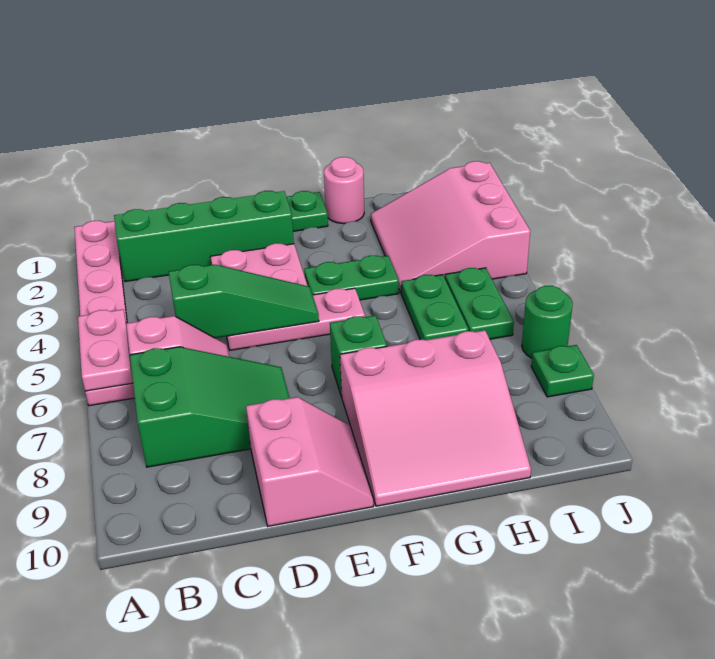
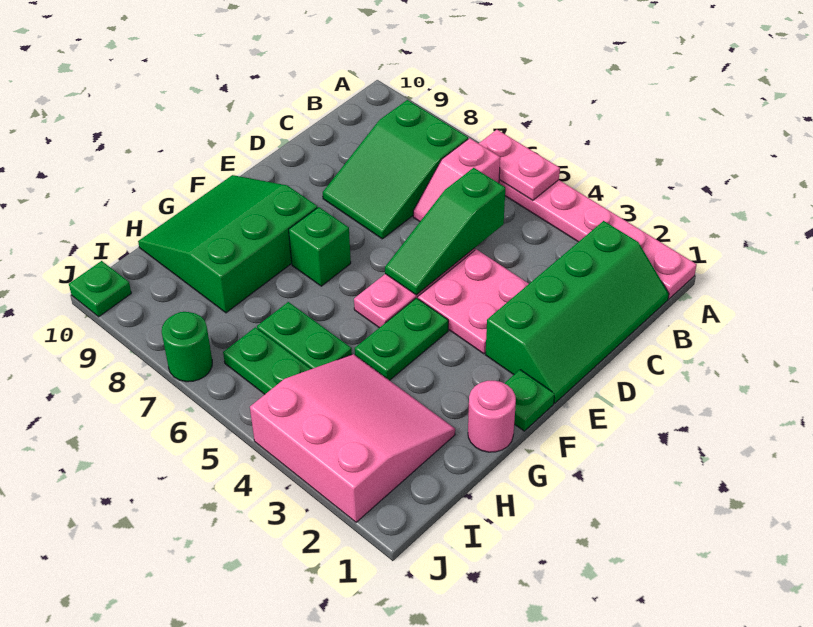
pink slope D9:E10 level 1 top D -> none
pink slope F8:H10 level 1 top 8 -> green slope F8:H10 level 1 top 8
green plate J8 level 1 -> green plate J10 level 1

